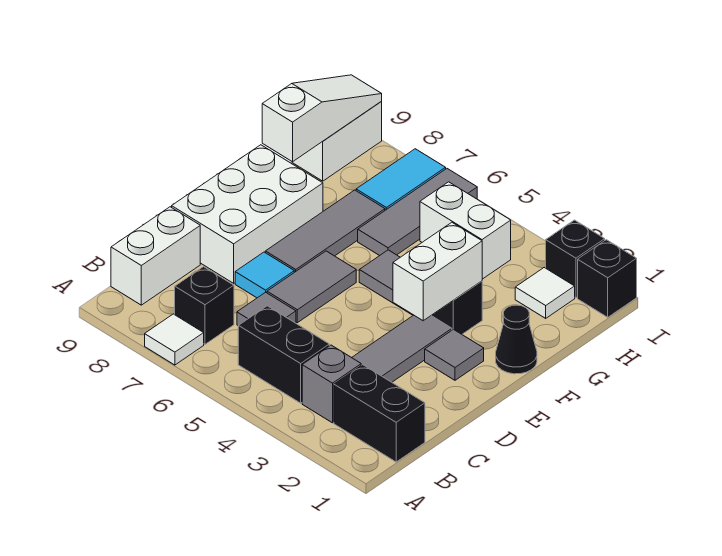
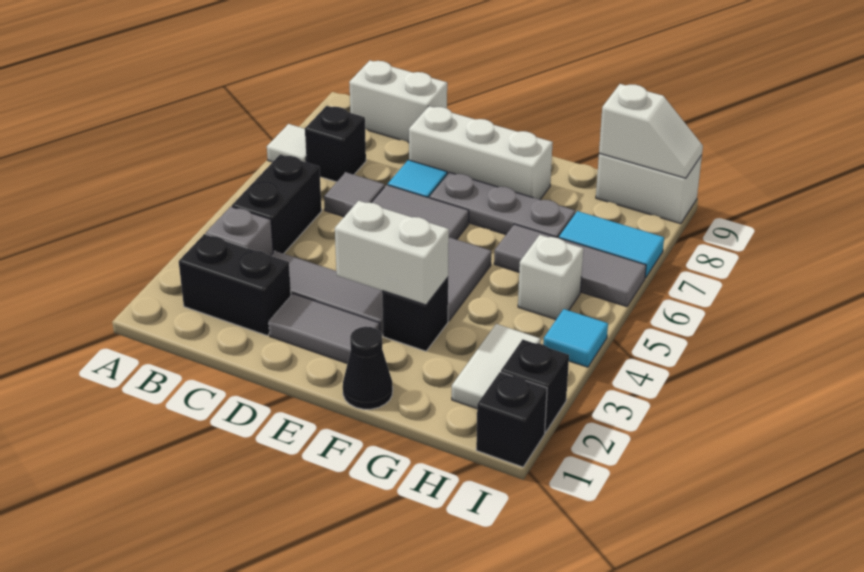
black brick B1:B2 level 1 -> black brick B2:C2 level 1
white brick D8:F9 level 1 -> white brick D8:F8 level 1
grey tile E2 level 1 -> grey tile D2:E2 level 1
grey tile E7:G7 level 1 -> grey plate E7:G7 level 1
white slope G9:I9 level 2 top G -> white slope H9:I9 level 2 top H
white tile H2 level 1 -> white tile H2:H3 level 1
white brick H4:H5 level 1 -> white brick H5 level 1
none -> cyan tile I4 level 1

